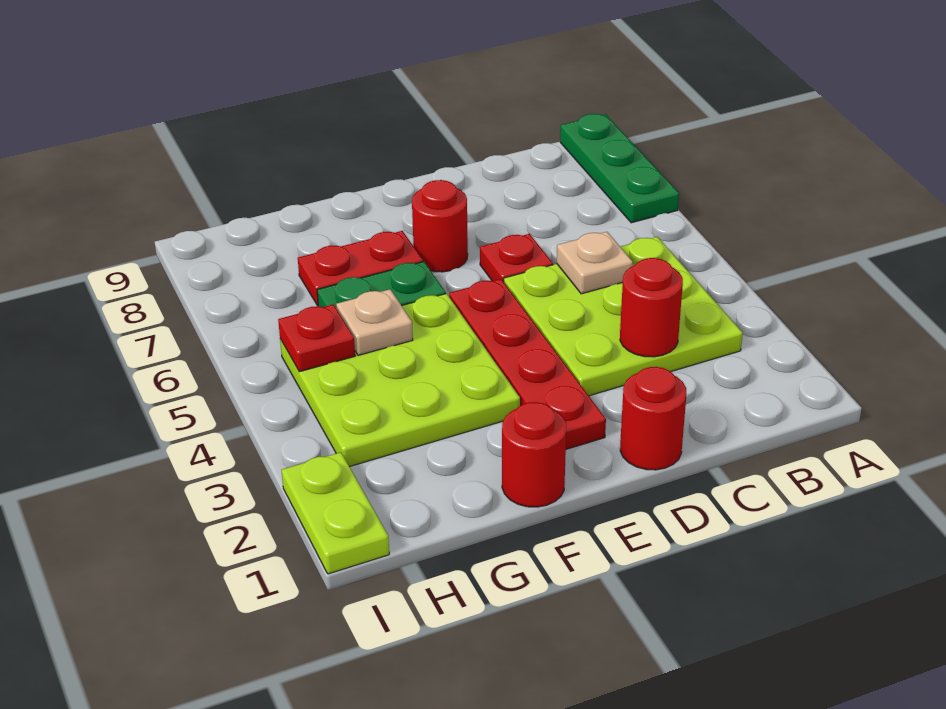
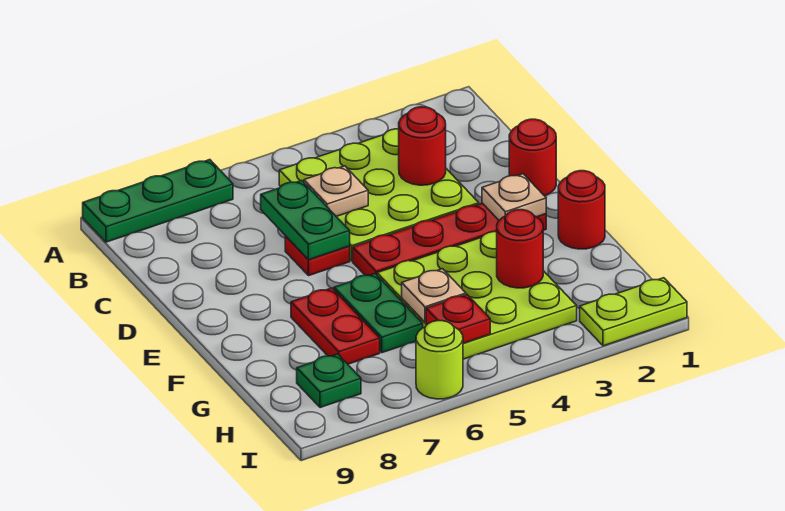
none -> green plate C6:D6 level 2
none -> tan plate E2 level 2
red round brick E7 level 1 -> red round brick G3 level 2
none -> green plate H8 level 1
none -> lime round brick I6 level 1

